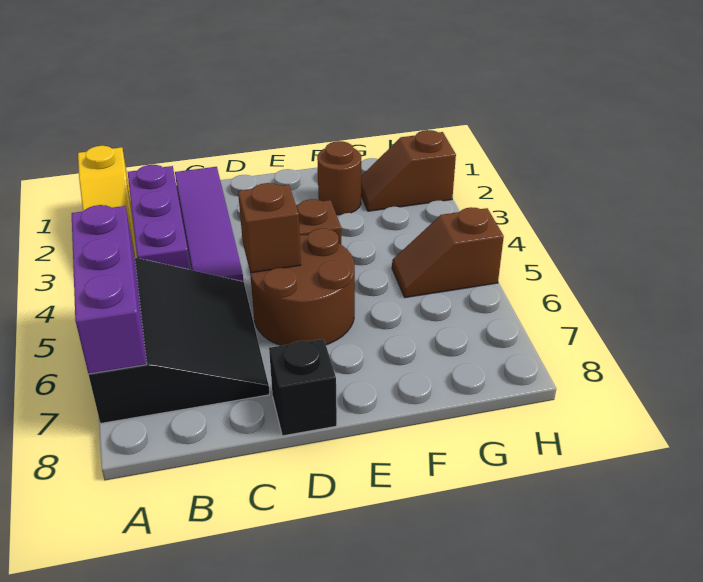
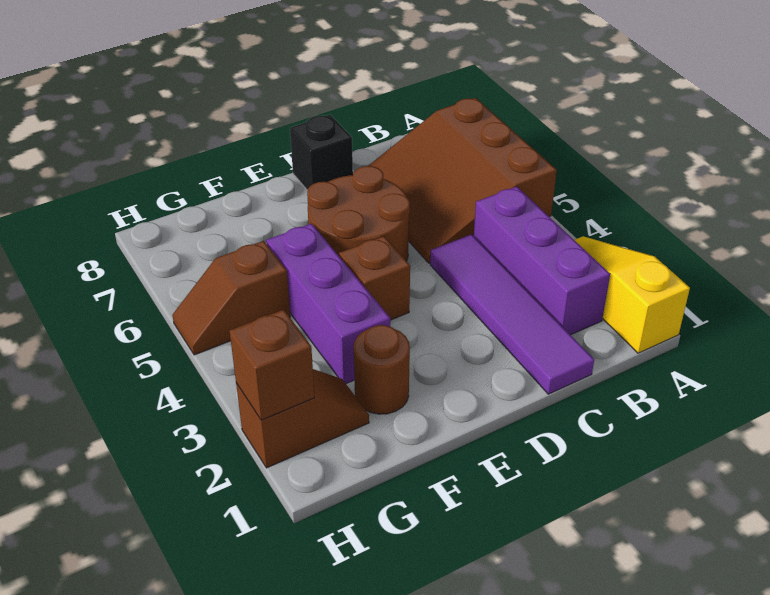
black slope A5:C7 level 1 top A -> brown slope A5:C7 level 1 top A
purple brick A5:A7 level 2 -> purple brick F3:F5 level 1
brown brick D5 level 2 -> brown brick H2 level 2
brown slope G5:H5 level 1 top H -> brown slope G5:H5 level 1 top G

